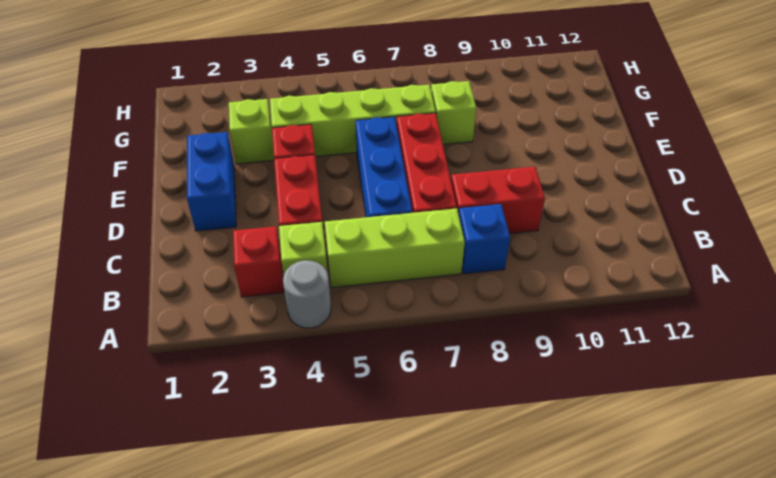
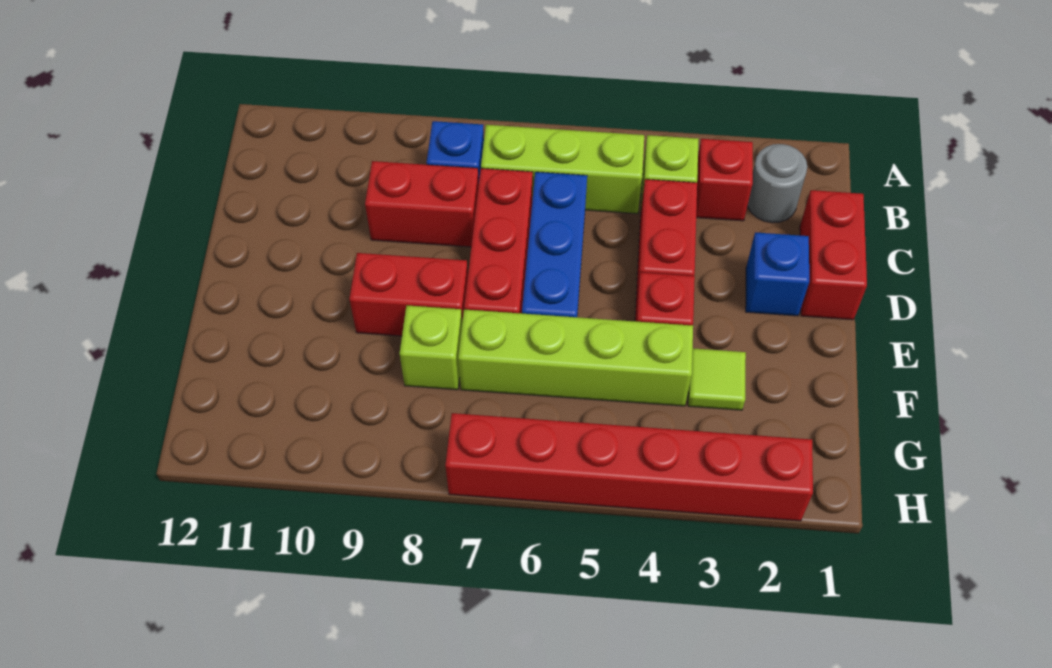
grey round brick A4 level 1 -> grey round brick B2 level 1
none -> red brick C1:D1 level 1
blue brick D2:E2 level 1 -> blue brick D2 level 1
none -> red brick E8:E9 level 1
lime brick F3 level 1 -> lime tile F3 level 1
none -> red brick H2:H7 level 1

